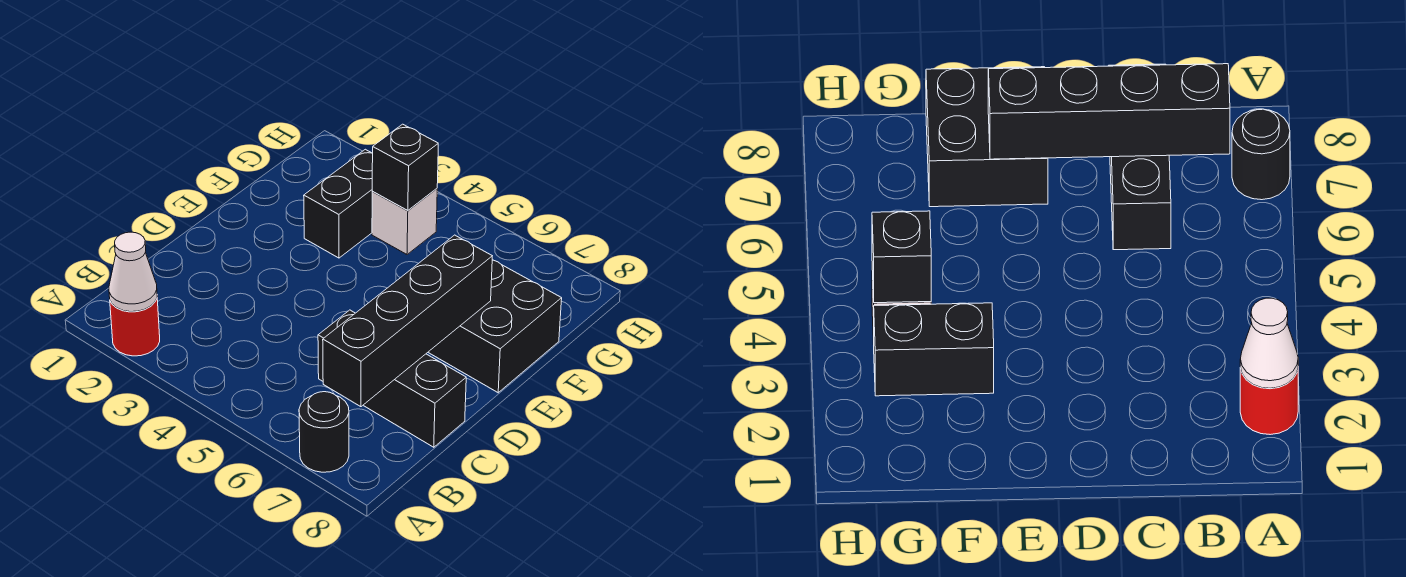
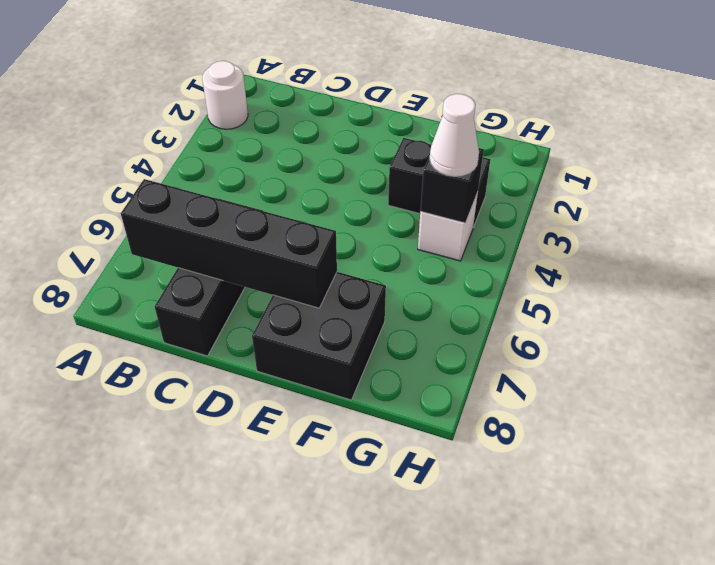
red round brick A2 level 1 -> white round brick A2 level 1
white cone A2 level 2 -> white cone G4 level 3
black round brick A7 level 1 -> none

